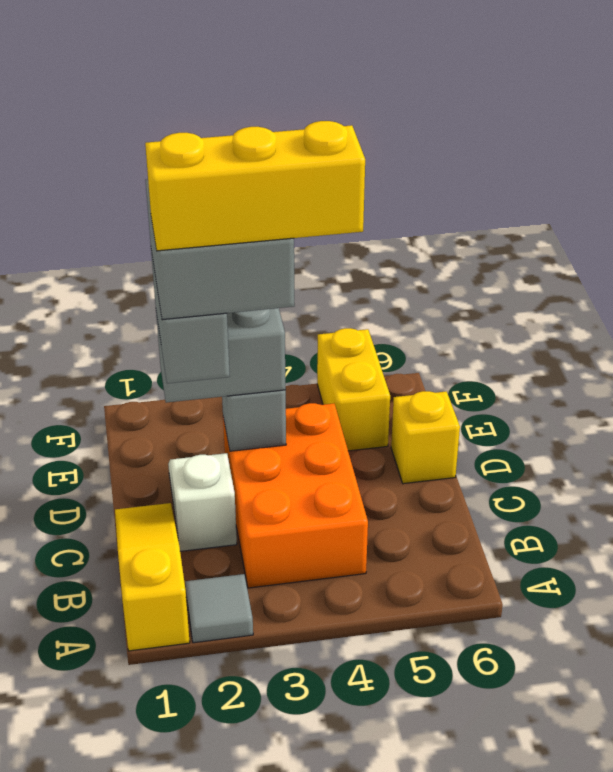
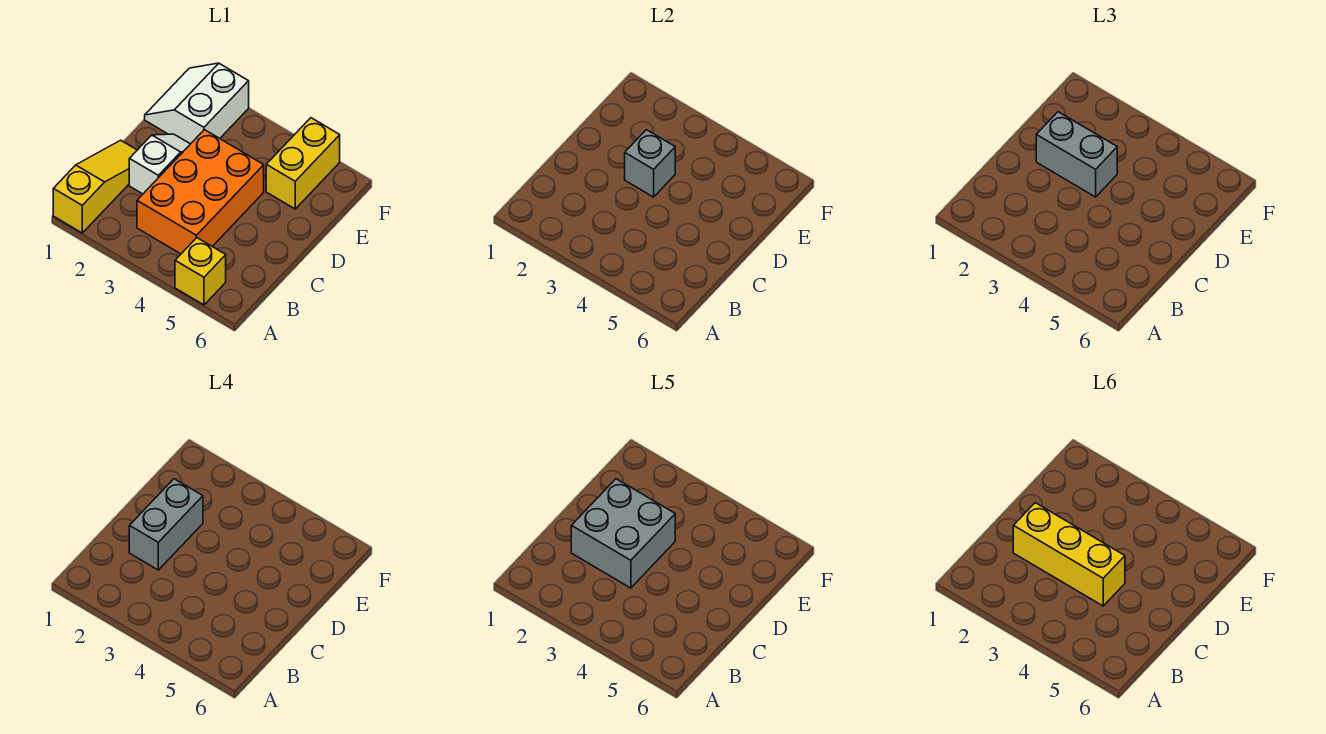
grey tile A2 level 1 -> none
yellow brick D6 level 1 -> yellow brick A5 level 1
none -> white slope E1:F2 level 1 top 2

